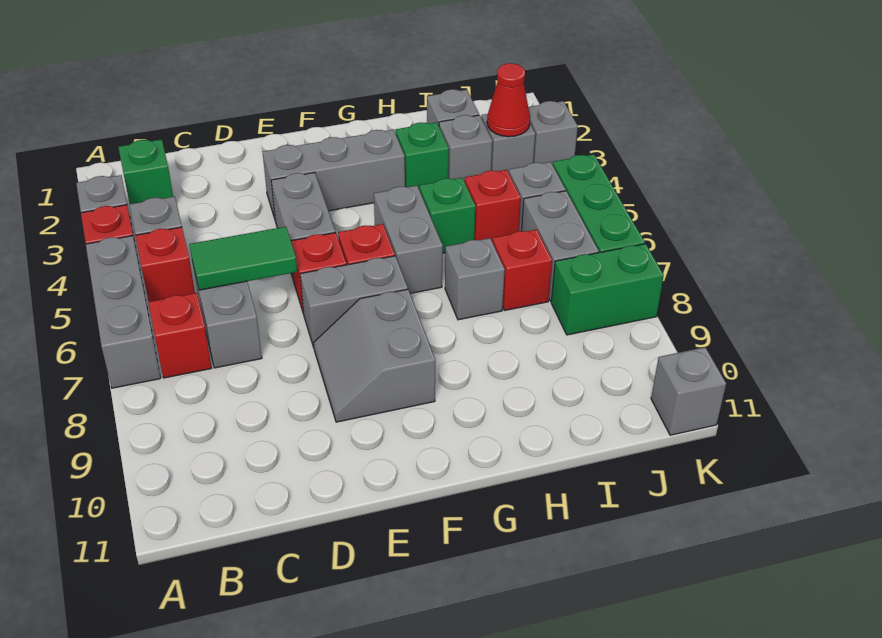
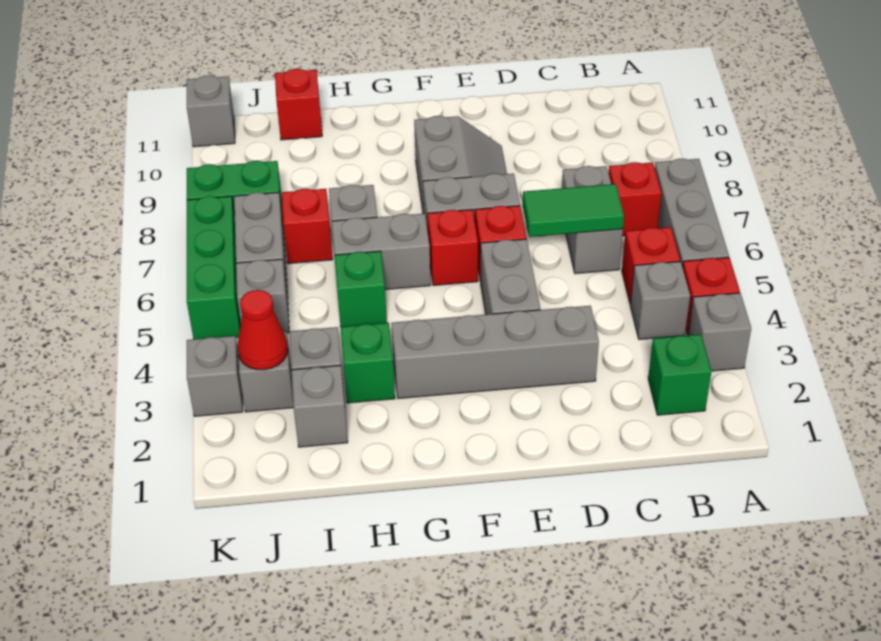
grey brick E3:G3 level 1 -> grey brick D3:G3 level 1
grey brick G5:G6 level 1 -> grey brick G6:H6 level 1
red brick I5 level 1 -> red brick I11 level 1

